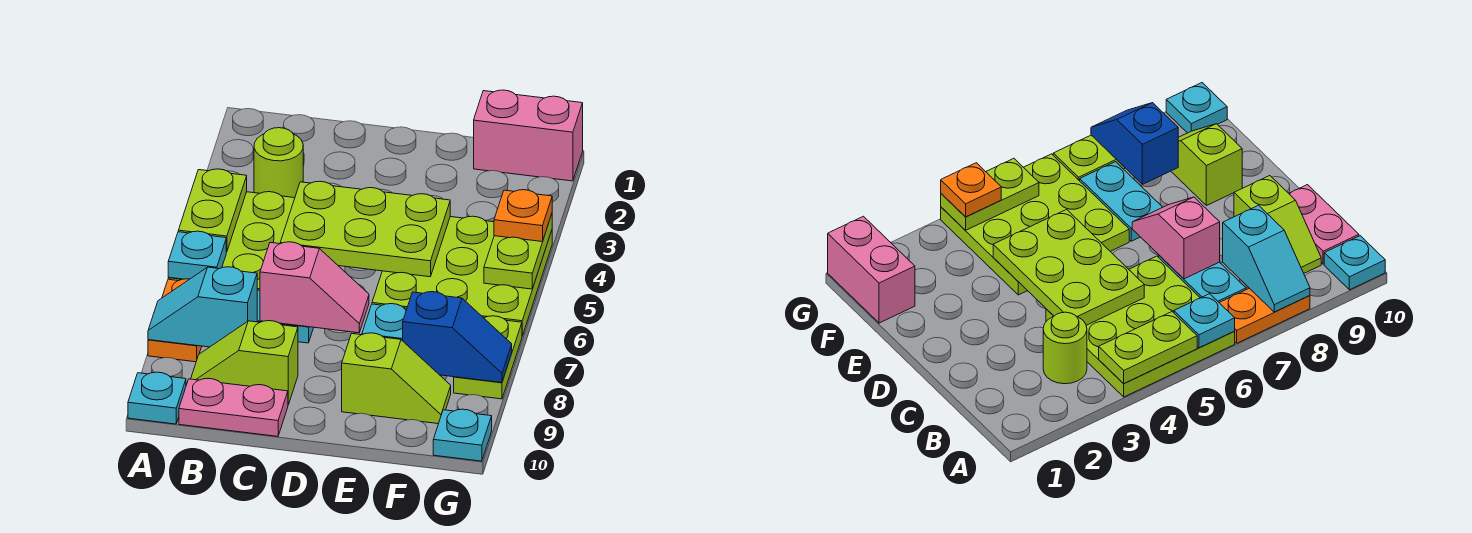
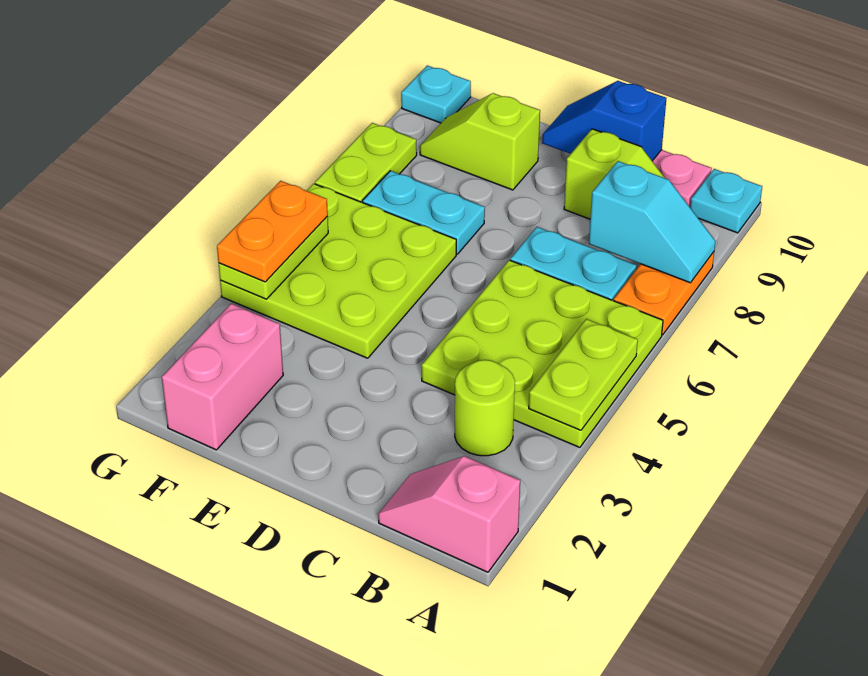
cyan plate A6 level 2 -> none
lime plate C4:E5 level 2 -> none
pink slope C7:D7 level 2 top C -> pink slope A1:B1 level 1 top A
pink brick F1:G1 level 1 -> pink brick F1:F2 level 1
blue slope F8:G8 level 2 top F -> blue slope C10:D10 level 2 top C
orange plate G4 level 3 -> orange plate G4:G5 level 3

